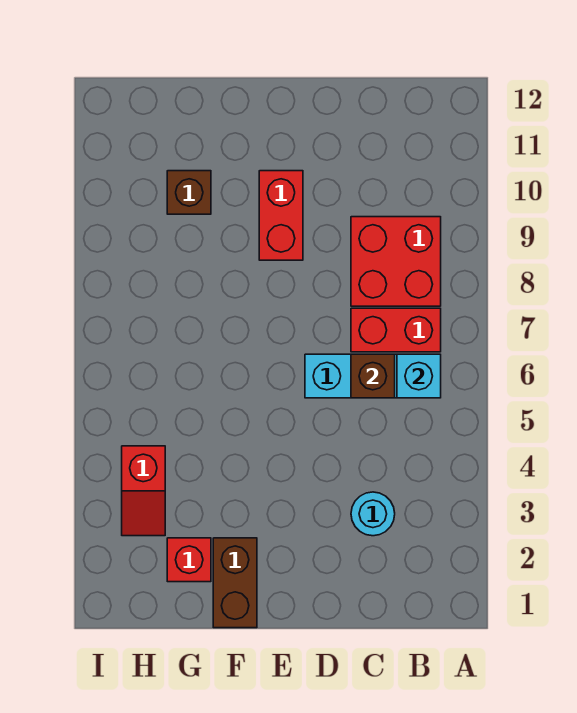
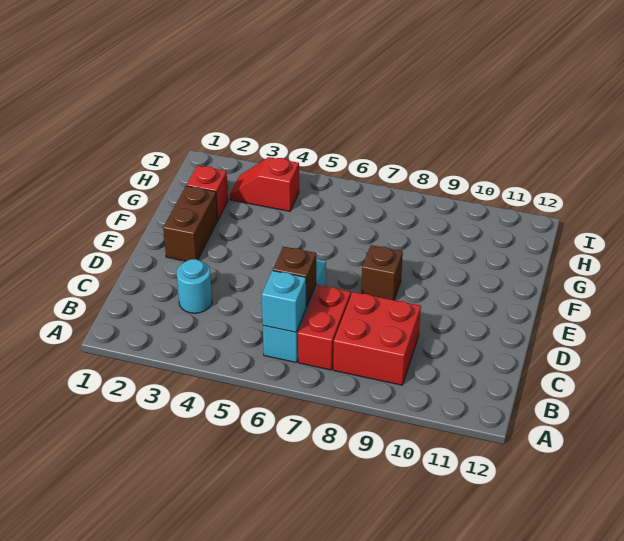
red brick E9:E10 level 1 -> none
brown brick F1:F2 level 1 -> brown brick E2:F2 level 1
brown brick G10 level 1 -> brown brick E8 level 1

